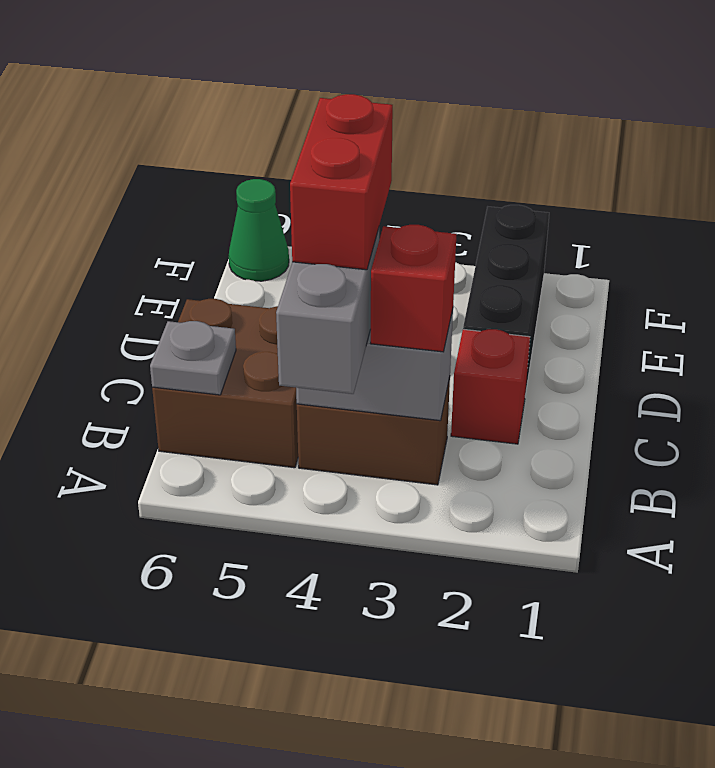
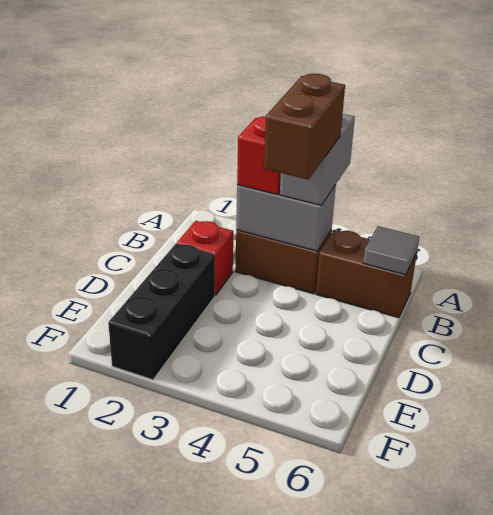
red brick B4:C4 level 4 -> brown brick B4:C4 level 4
brown brick B5:C6 level 1 -> brown brick B5:B6 level 1
grey plate B6 level 2 -> grey tile B6 level 2
green cone F6 level 1 -> none

